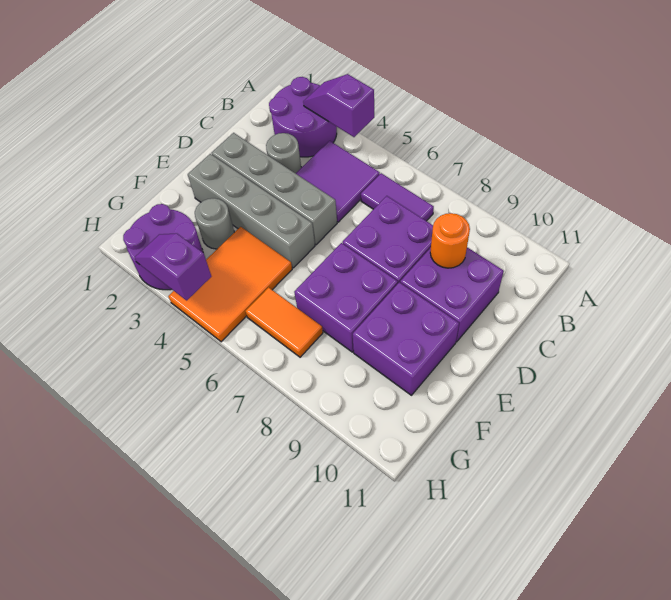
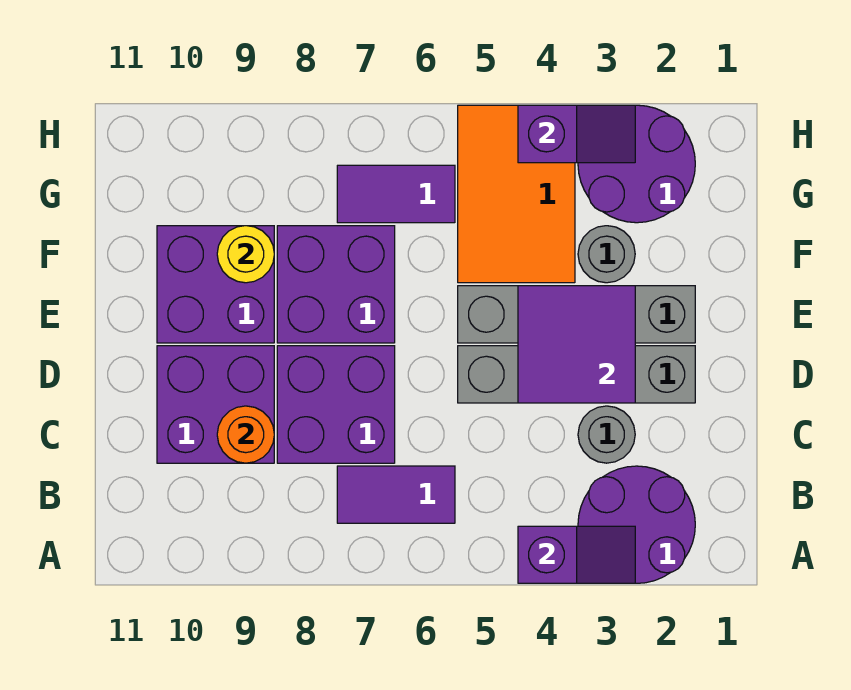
purple tile B4:C5 level 1 -> purple tile D3:E4 level 2
none -> yellow round brick F9 level 2
orange tile G6:G7 level 1 -> purple tile G6:G7 level 1

